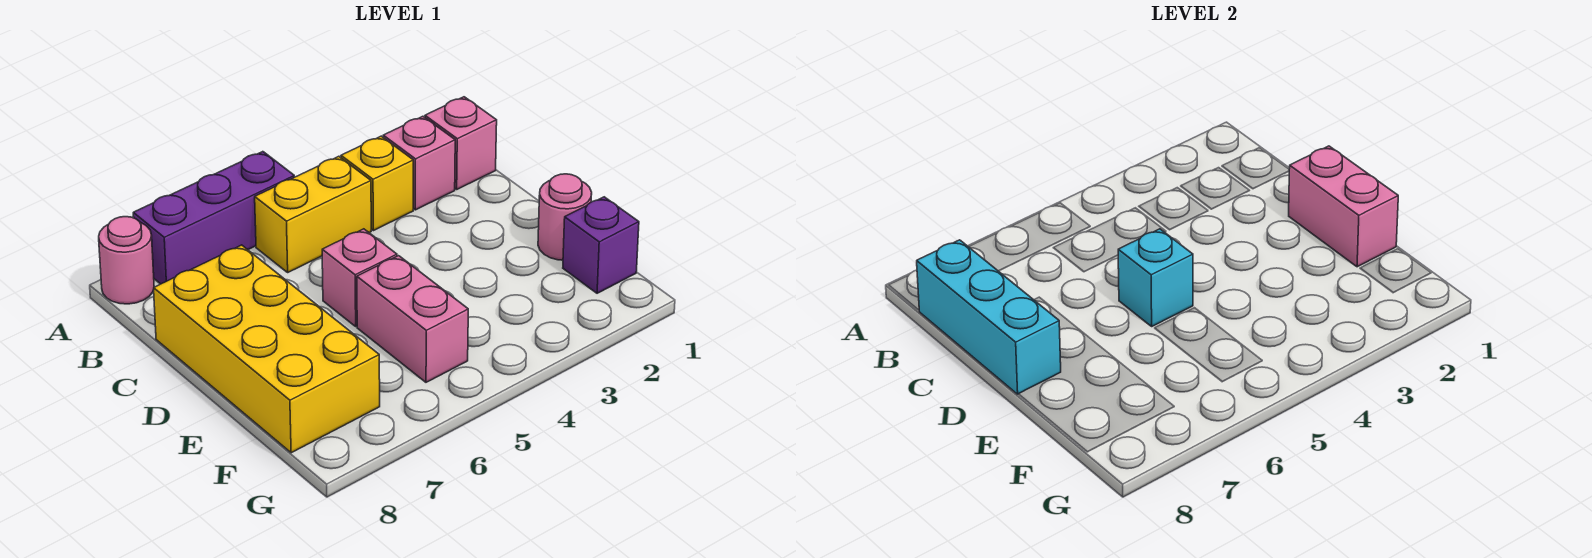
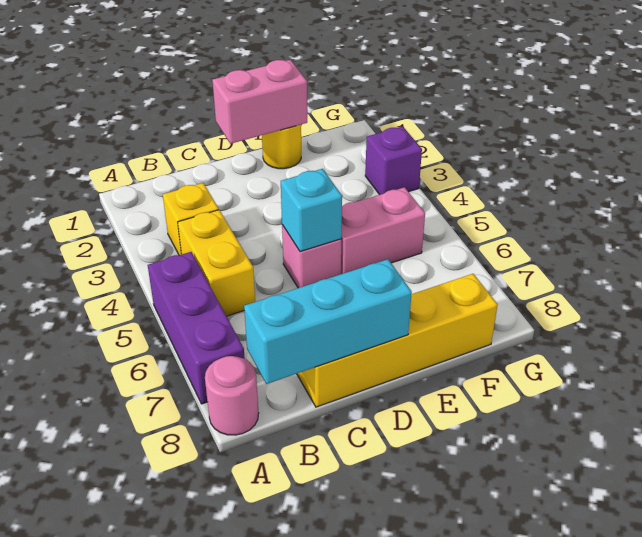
pink brick B1 level 1 -> none
pink brick B2 level 1 -> none
yellow brick C7:F8 level 1 -> yellow brick C8:F8 level 1
pink round brick E1 level 1 -> yellow round brick E1 level 1
purple brick F1 level 1 -> purple brick G3 level 1

